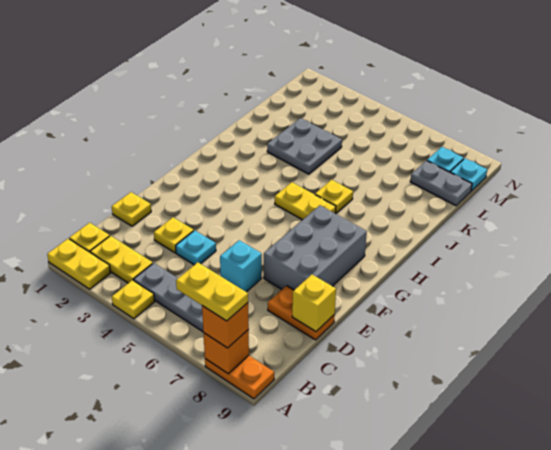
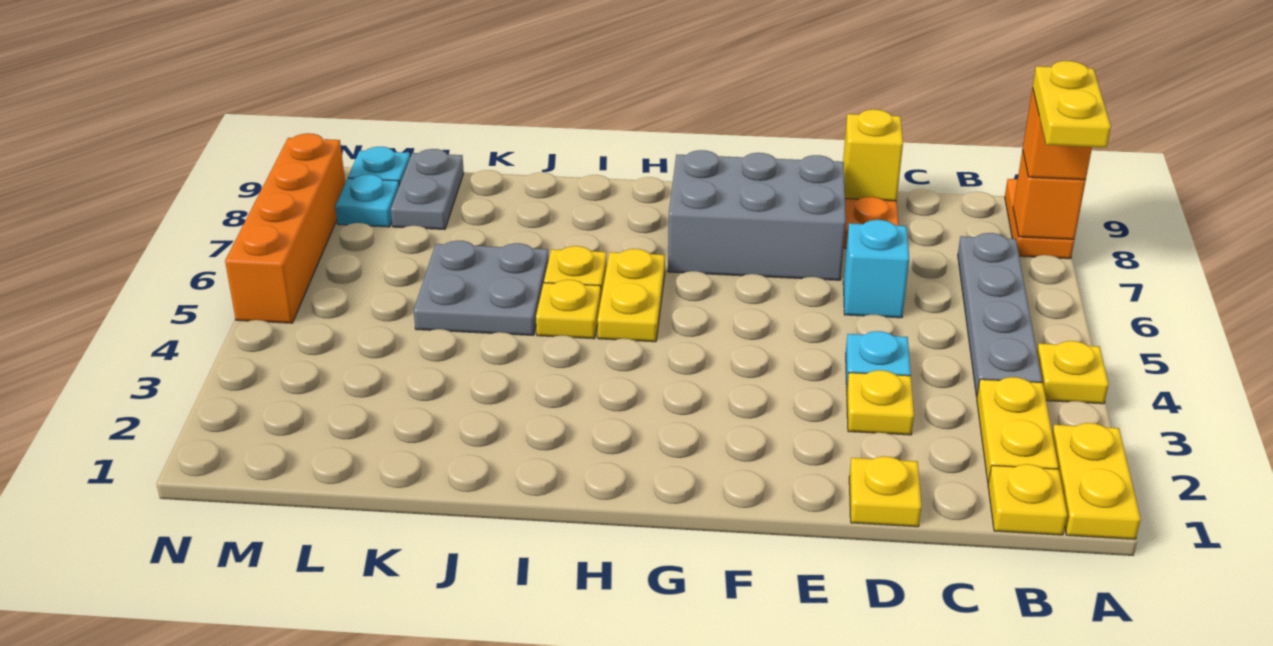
none -> yellow plate I5 level 1
grey plate J3:K4 level 1 -> grey plate J5:K6 level 1
none -> orange brick N5:N8 level 1

